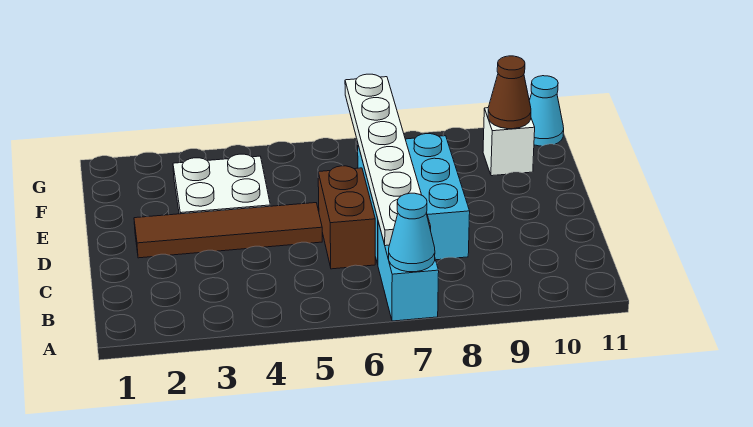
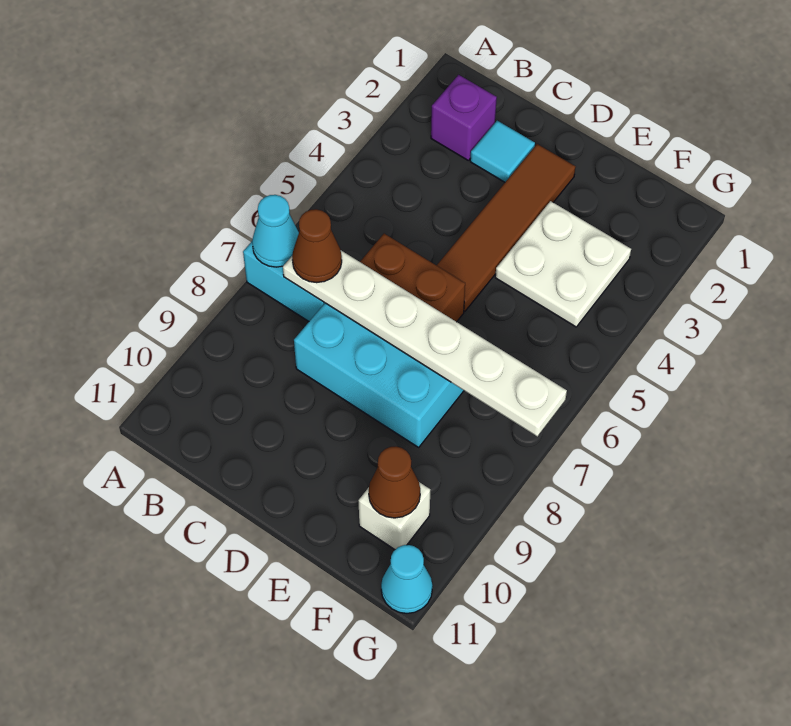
none -> purple brick B2 level 1
none -> brown cone B7 level 3
none -> cyan tile C2 level 1

